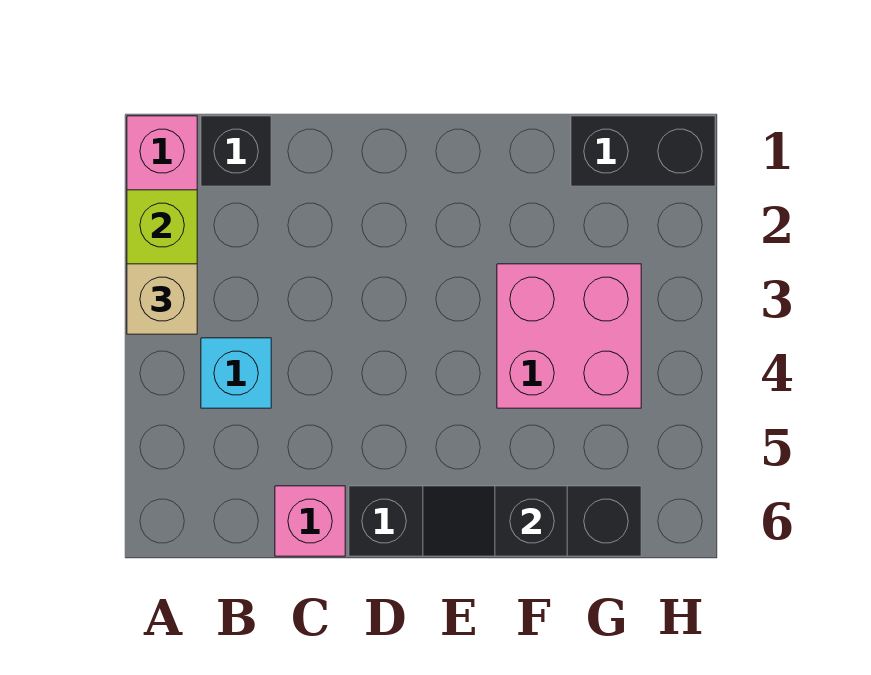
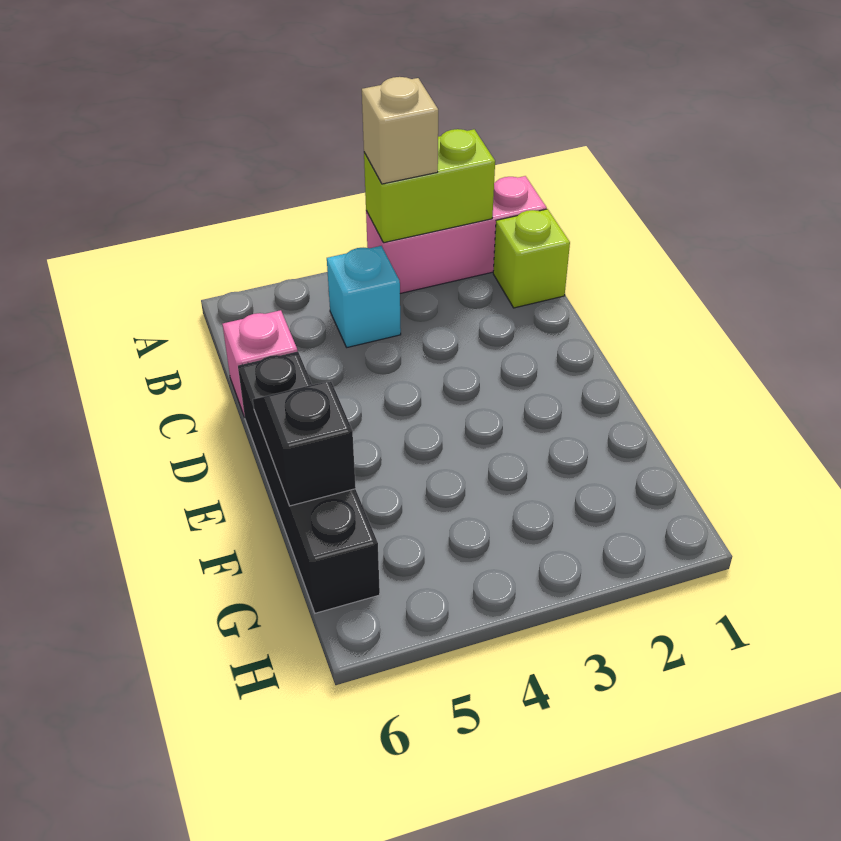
black brick B1 level 1 -> lime brick B1 level 1
pink brick F3:G4 level 1 -> none
black brick G1:H1 level 1 -> none

